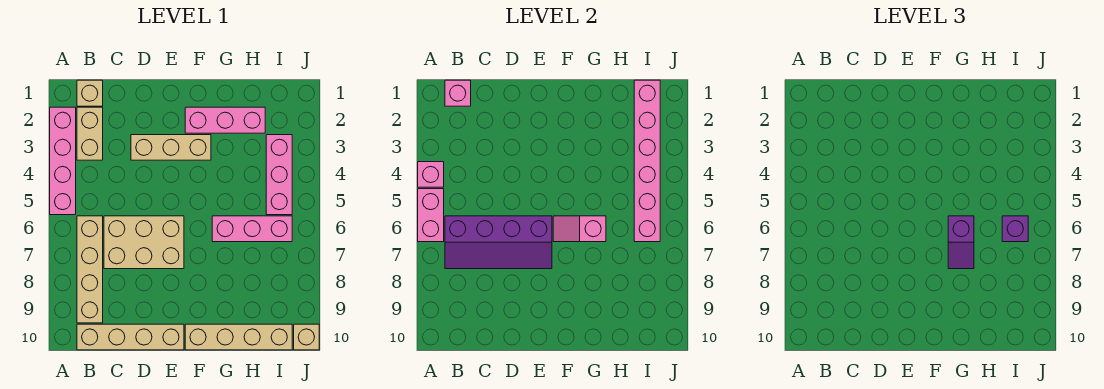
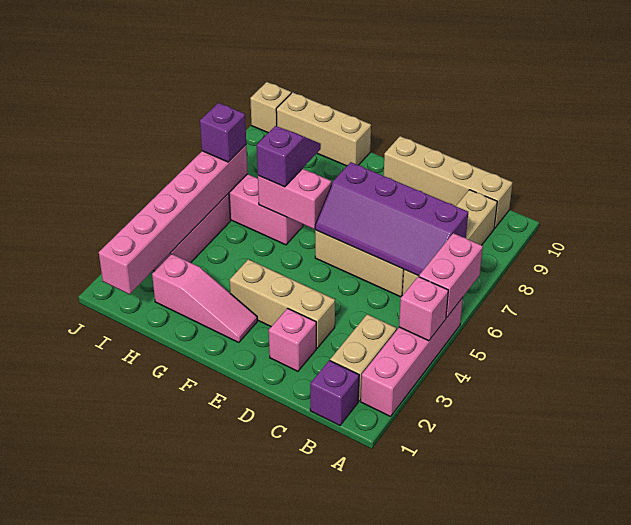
tan brick B1 level 1 -> purple brick B1 level 1
pink brick B1 level 2 -> pink brick D2 level 1
purple slope B6:E7 level 2 top 6 -> purple slope B6:E7 level 2 top 7
pink brick F2:H2 level 1 -> pink slope F2:H2 level 1 top H
pink slope F6:G6 level 2 top G -> pink brick F6:G6 level 2
tan brick F10:I10 level 1 -> tan brick G10:I10 level 1

